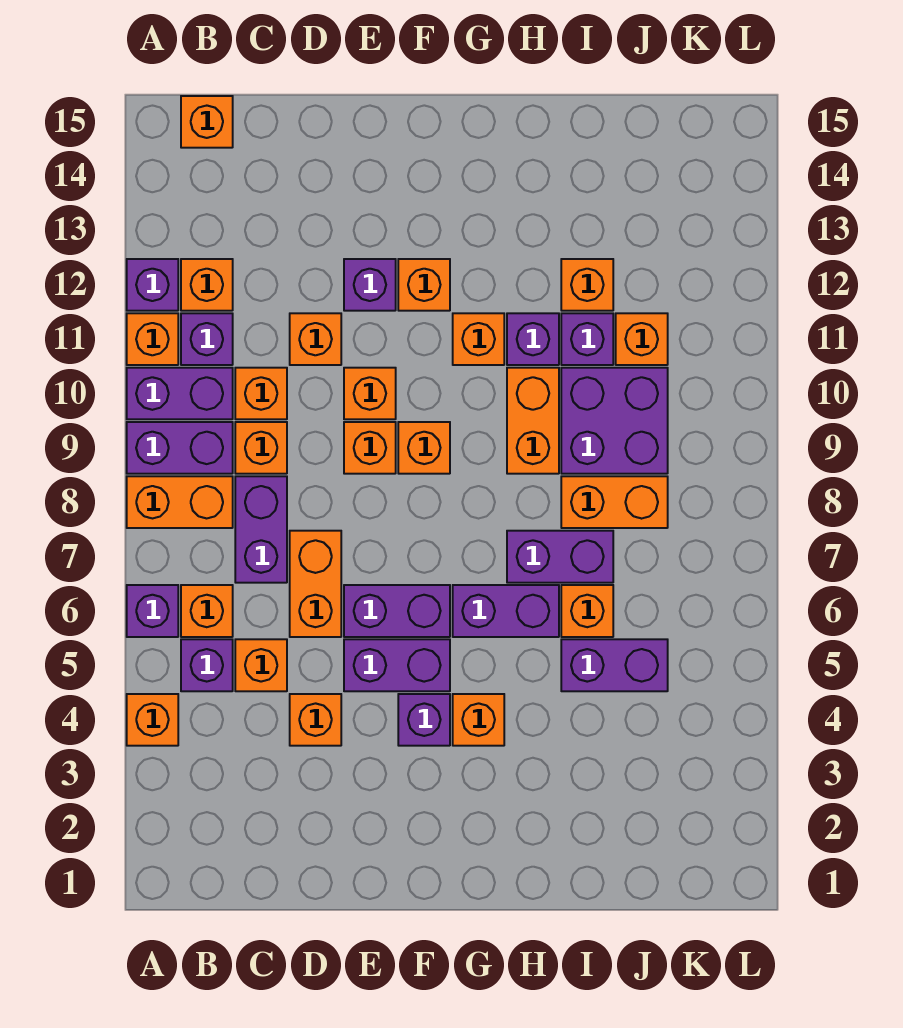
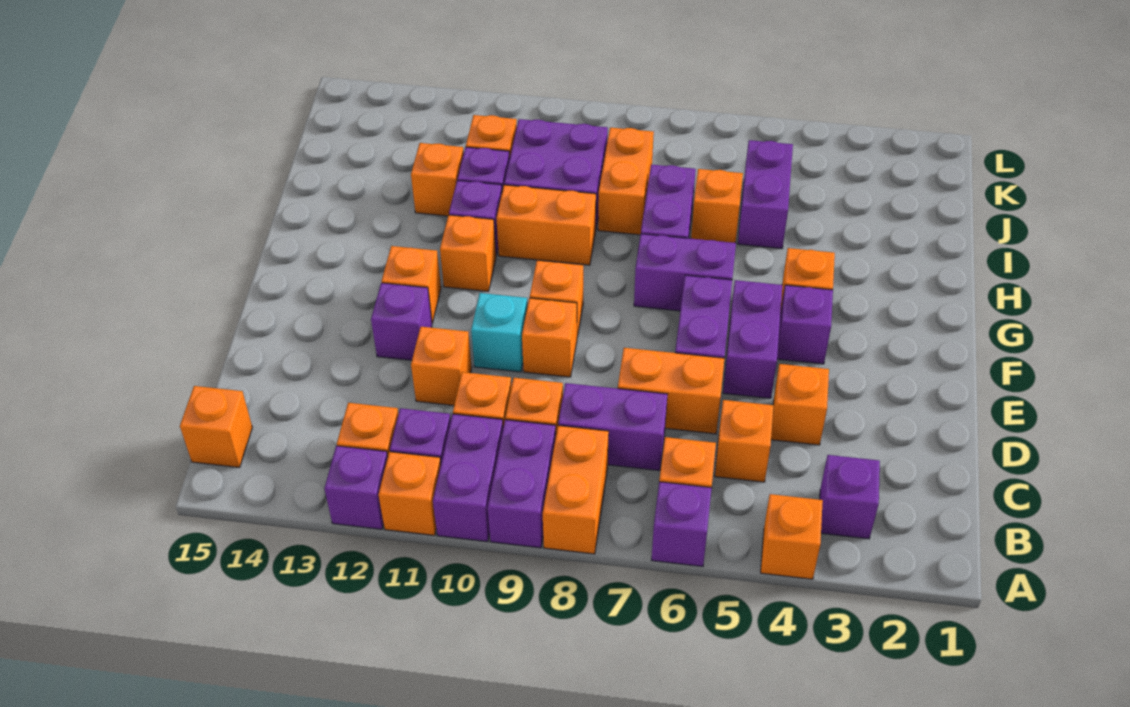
purple brick B5 level 1 -> purple brick B3 level 1
orange brick E10 level 1 -> cyan brick E10 level 1
purple brick G6:H6 level 1 -> purple brick G6:G7 level 1

